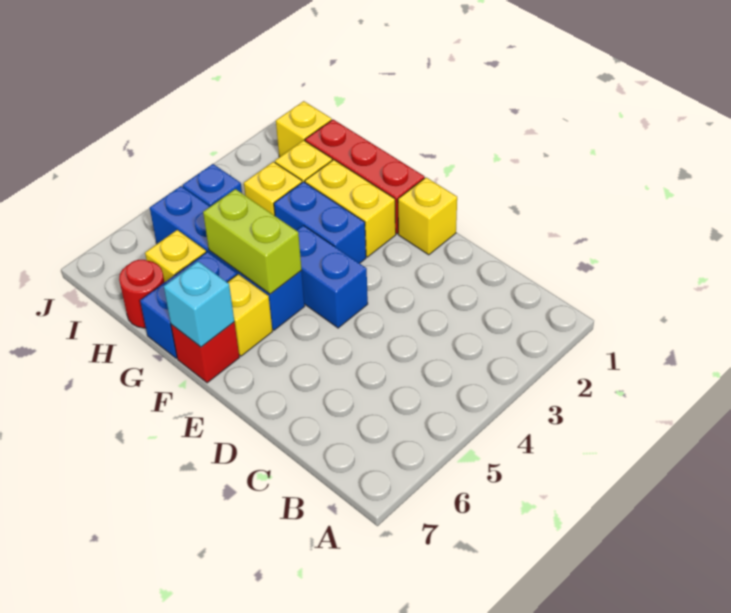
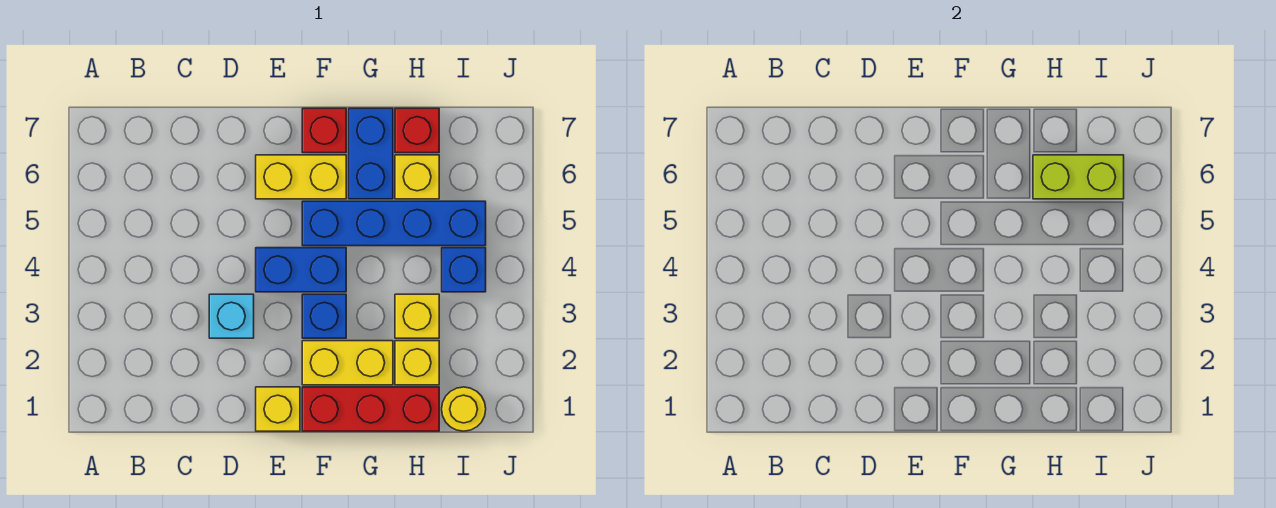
blue brick F3:G3 level 1 -> blue brick F3 level 1
lime brick F5:G5 level 2 -> lime brick H6:I6 level 2
yellow brick F6 level 1 -> yellow brick E6:F6 level 1
cyan brick F7 level 2 -> cyan brick D3 level 1
red round brick H7 level 1 -> red brick H7 level 1
yellow brick I1 level 1 -> yellow round brick I1 level 1

